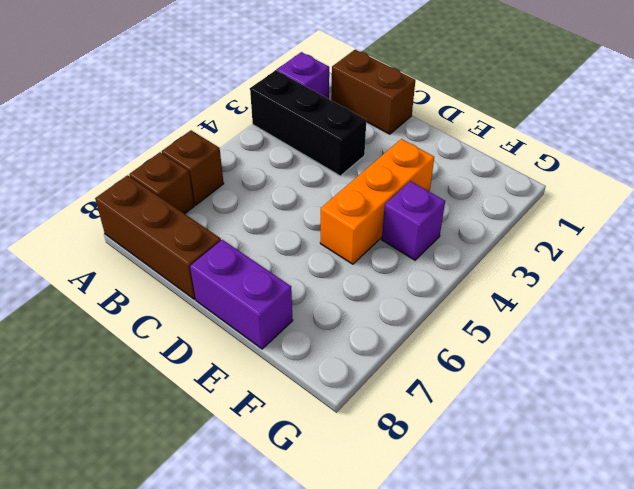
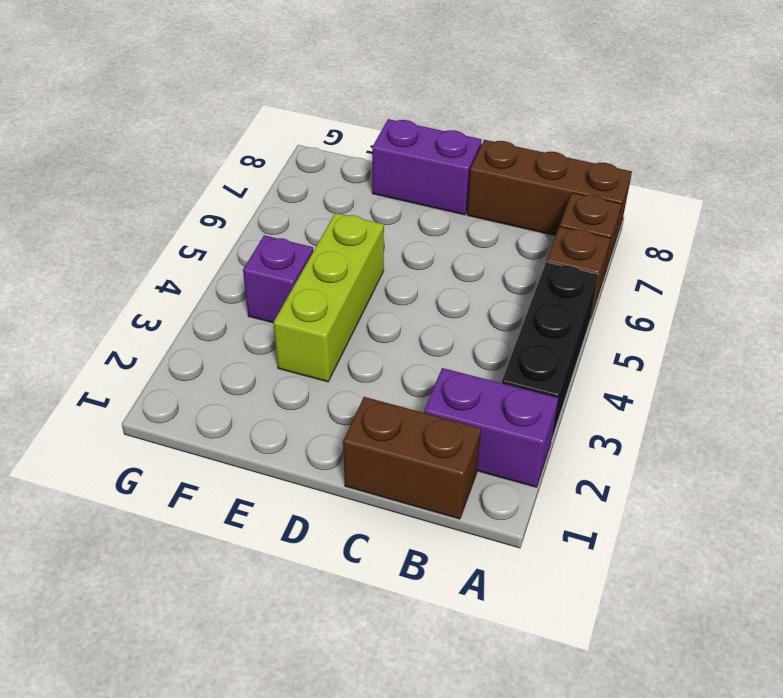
purple brick A2 level 1 -> purple brick A2:B2 level 1
black brick A3:C3 level 1 -> black brick A3:A5 level 1
orange brick E3:E5 level 1 -> lime brick E3:E5 level 1

